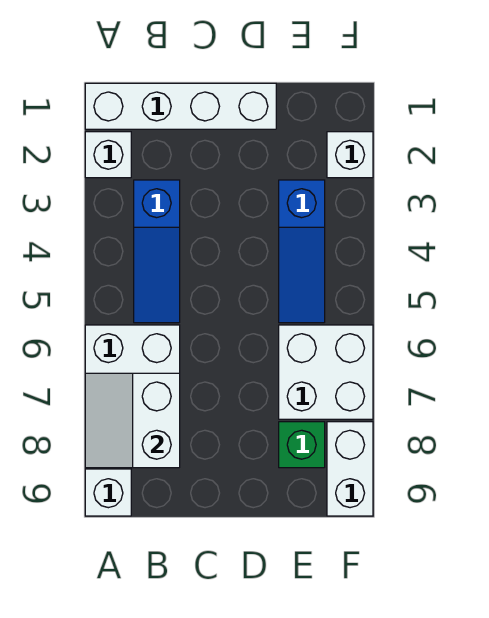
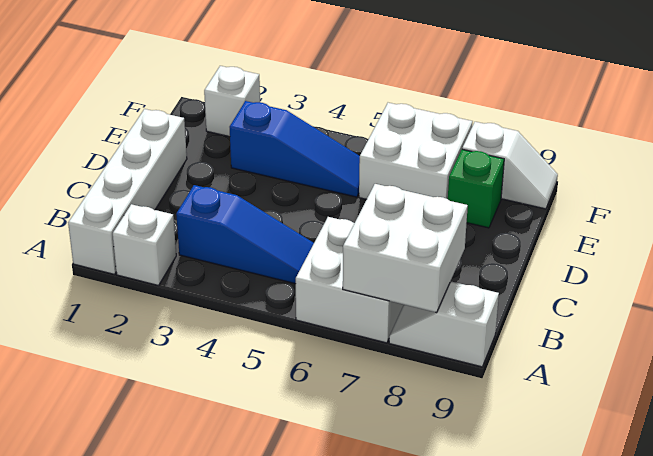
white slope A7:B8 level 2 top B -> white brick A7:B8 level 2
white brick F8:F9 level 1 -> white slope F8:F9 level 1 top 8

